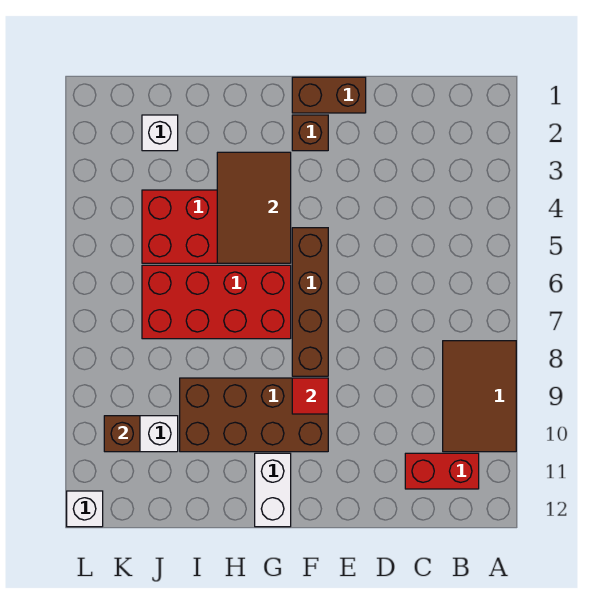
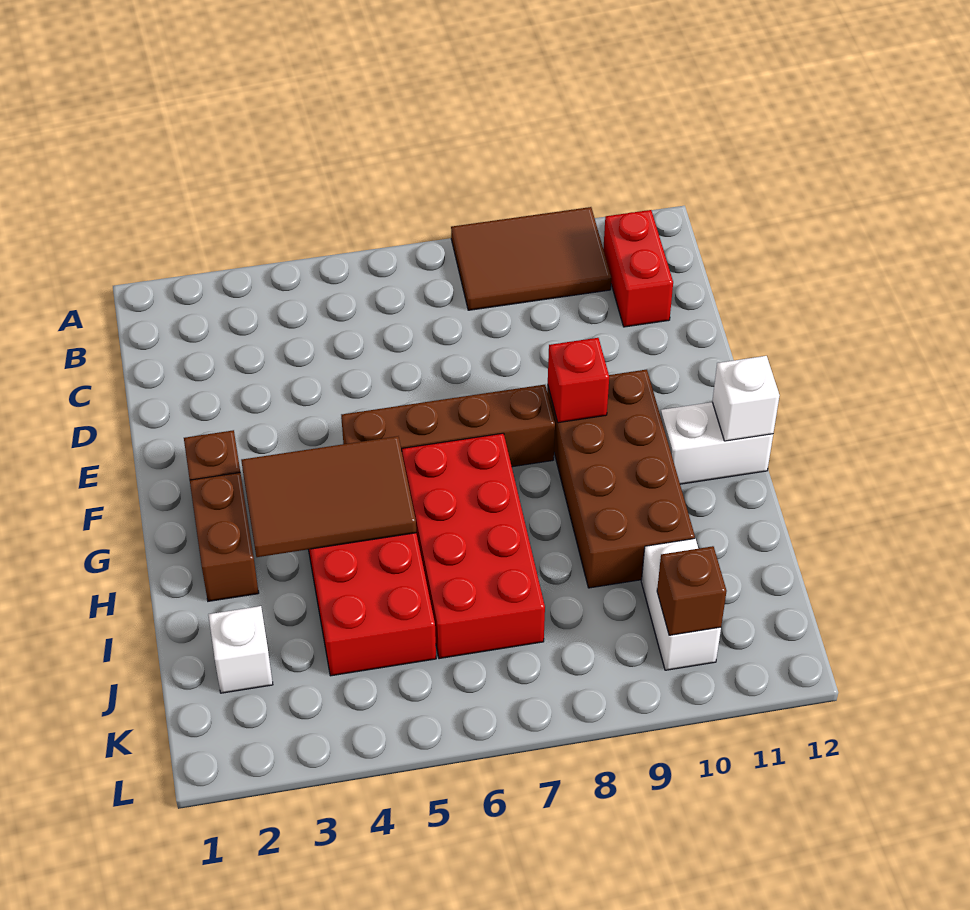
brown brick E1:F1 level 1 -> brown brick G2:H2 level 1
red tile F9 level 2 -> red brick F9 level 2
white brick L12 level 1 -> white brick G12 level 2

